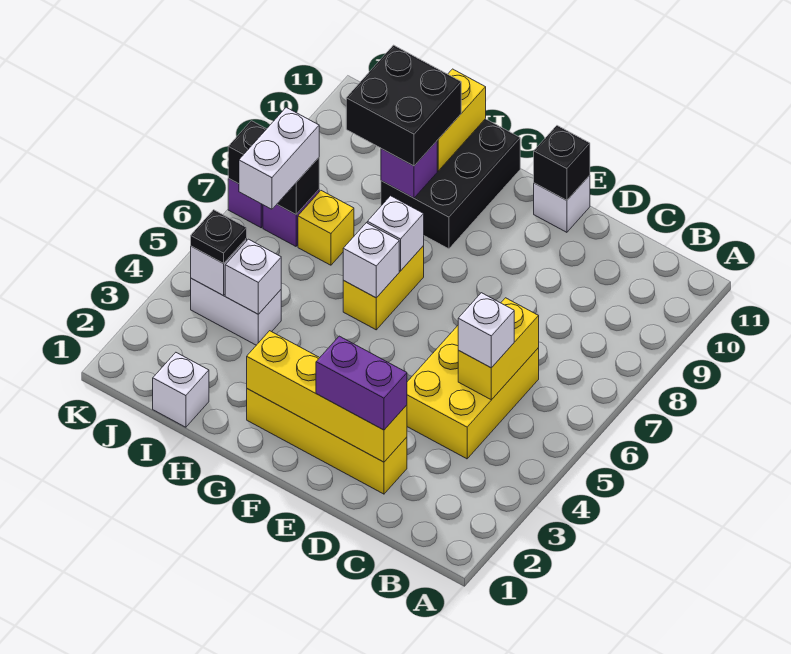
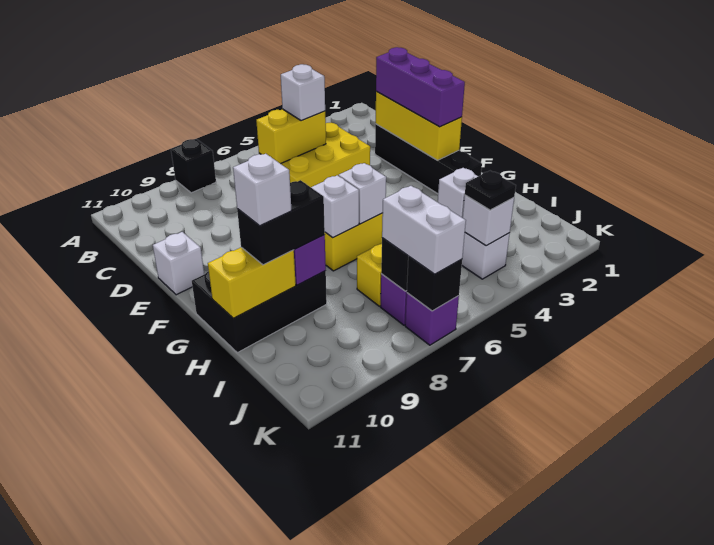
yellow brick D2:G2 level 1 -> black brick D2:G2 level 1
yellow brick D2:G2 level 2 -> yellow brick D2:F2 level 2
purple brick D2:E2 level 3 -> purple brick D2:F2 level 3
black brick E11 level 2 -> black brick A8 level 1
black brick H9:I10 level 3 -> black brick H9:H10 level 3
white brick I1 level 1 -> white brick H10 level 4
white brick J6:J7 level 3 -> white brick J7:K7 level 3

